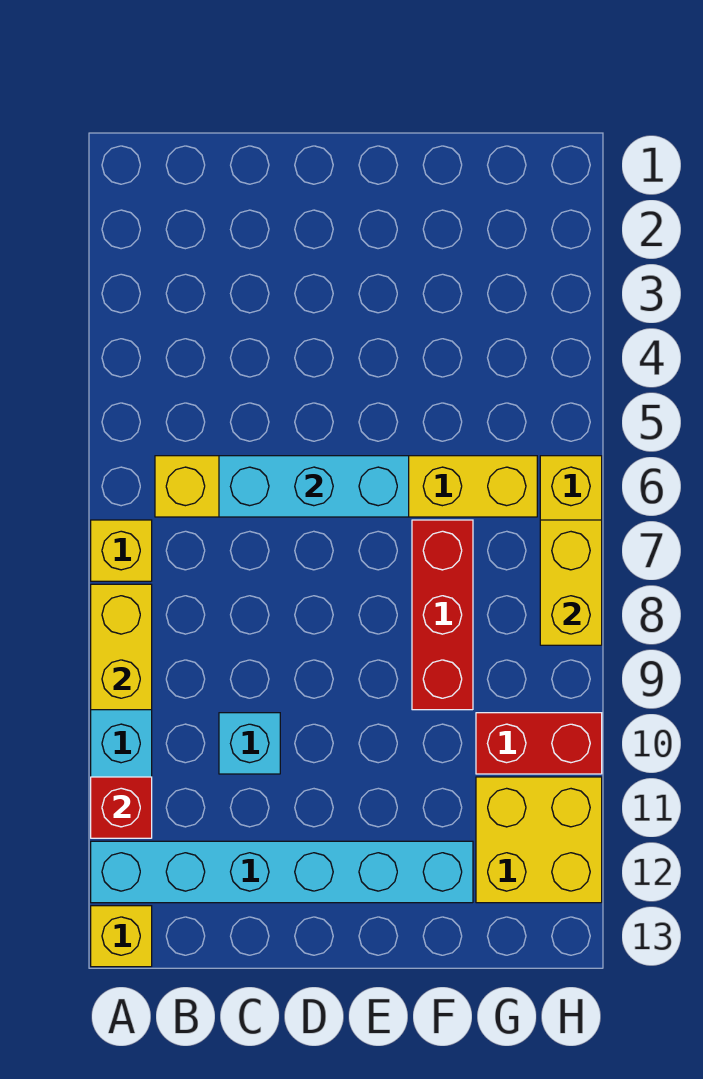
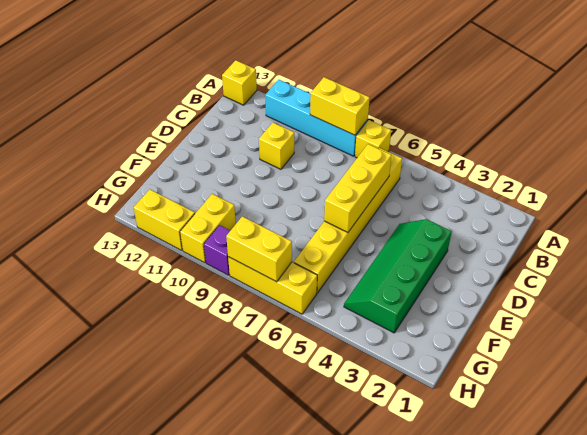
red brick A11 level 2 -> none
cyan brick A12:F12 level 1 -> none
cyan brick C6:E6 level 2 -> yellow brick C6:E6 level 2
cyan brick C10 level 1 -> yellow brick C10 level 1
none -> green slope D3:G4 level 1 top 3
red brick F7:F9 level 1 -> none
red brick G10:H10 level 1 -> yellow brick G10:H10 level 1
yellow brick G11:H12 level 1 -> yellow brick H11:H12 level 1
none -> purple brick H9 level 1

